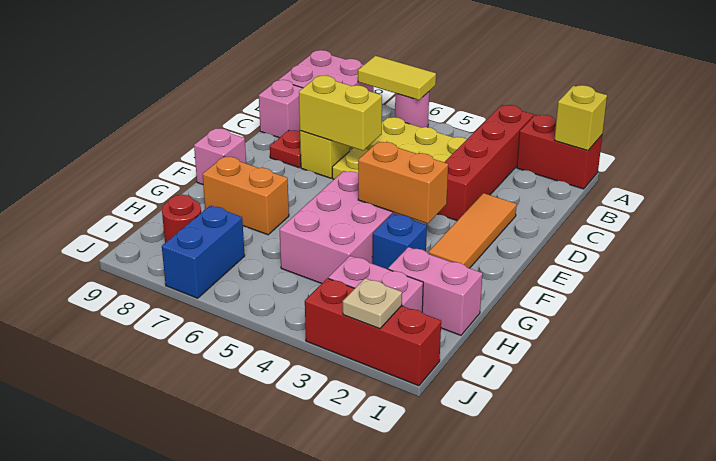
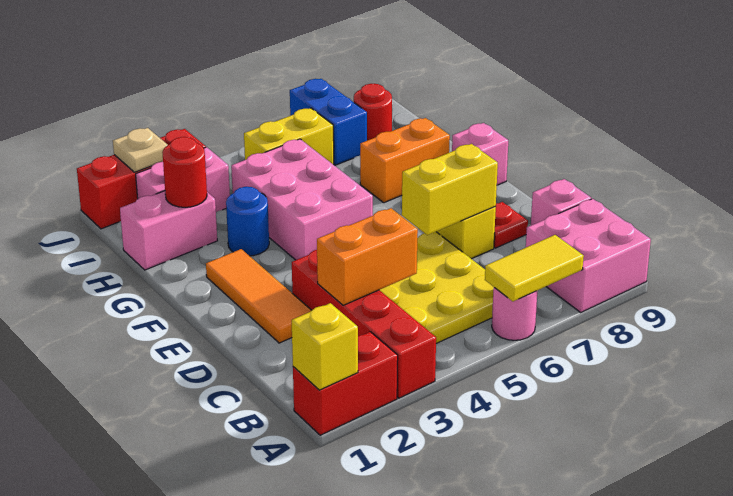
orange brick F3:F4 level 2 -> orange brick C3:C4 level 2
blue brick G3 level 1 -> blue round brick G3 level 1
none -> red round brick H2 level 2
none -> yellow brick I5:I6 level 1

